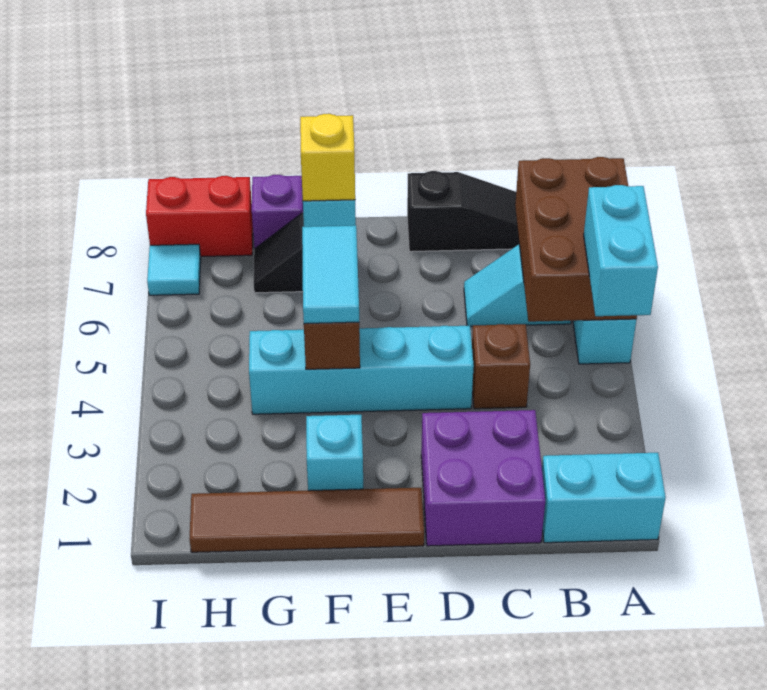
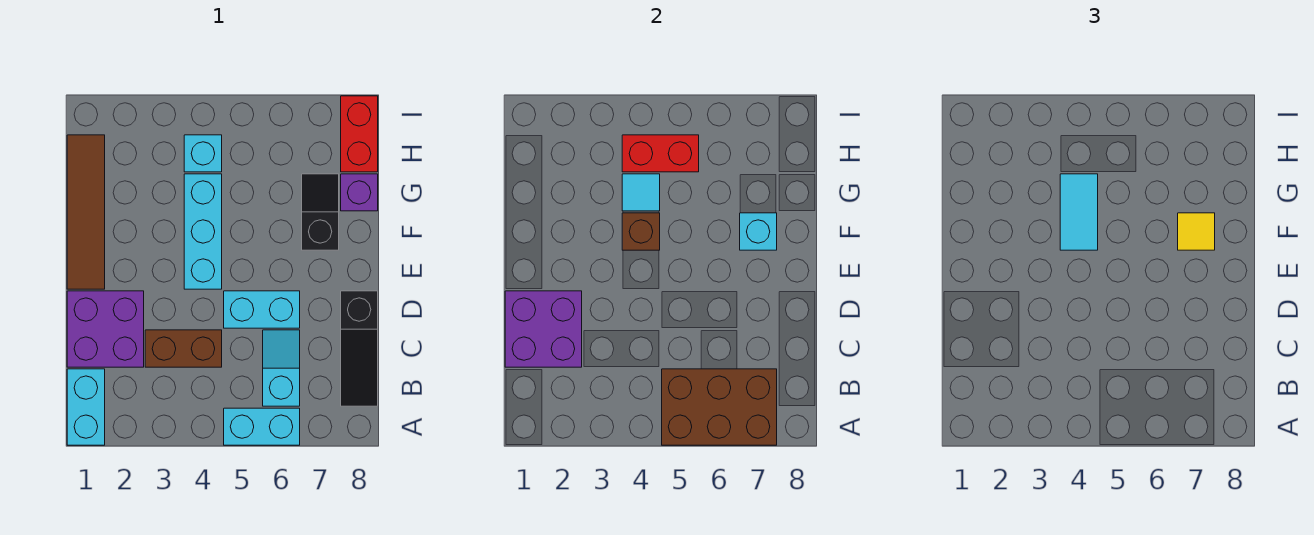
cyan brick A4:A5 level 3 -> cyan brick D5:D6 level 1
none -> purple brick C1:D2 level 2
brown brick C4 level 1 -> brown brick C3:C4 level 1
cyan brick D4:G4 level 1 -> cyan brick E4:G4 level 1
cyan brick F2 level 1 -> cyan brick H4 level 1
cyan tile F4:F5 level 3 -> cyan tile F4:G4 level 3
yellow brick F7 level 3 -> yellow tile F7 level 3
none -> red brick H4:H5 level 2
cyan tile I7 level 1 -> cyan tile G4 level 2

